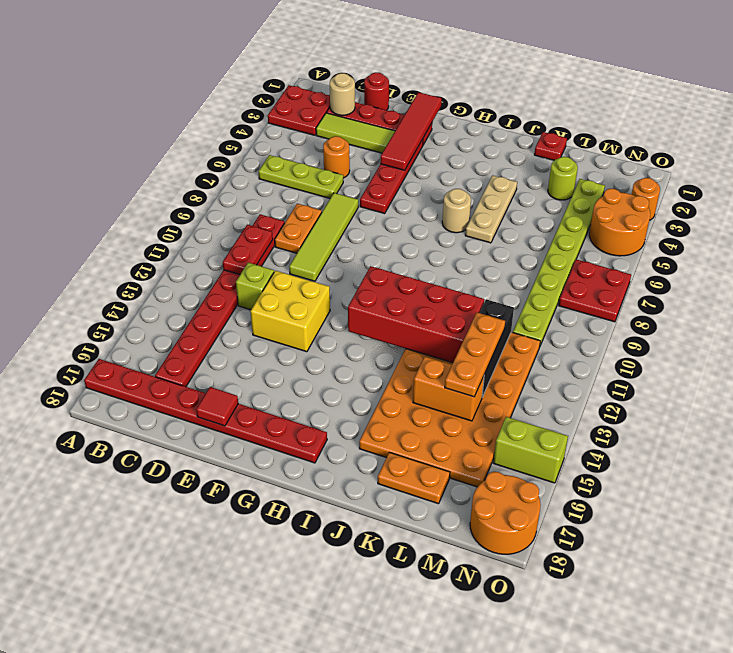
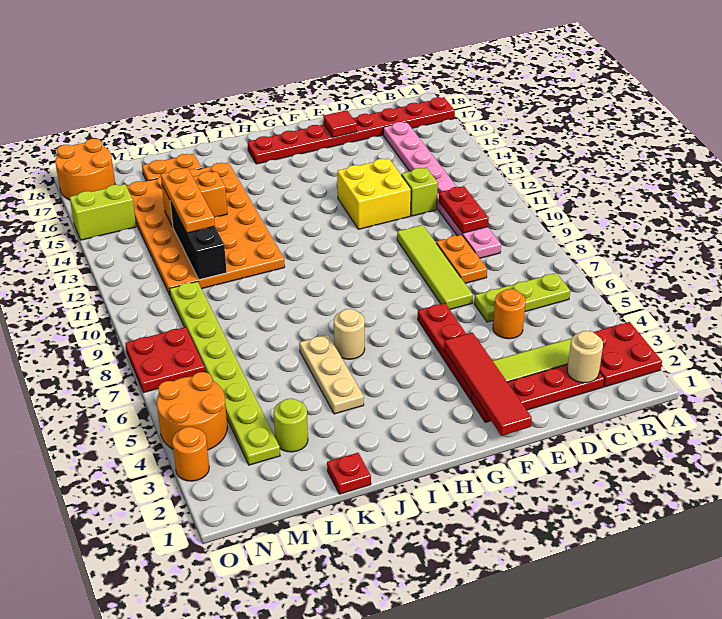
red plate C9:C16 level 1 -> pink plate C9:C16 level 1
red round brick D1 level 1 -> none
red brick H11:K12 level 2 -> none

